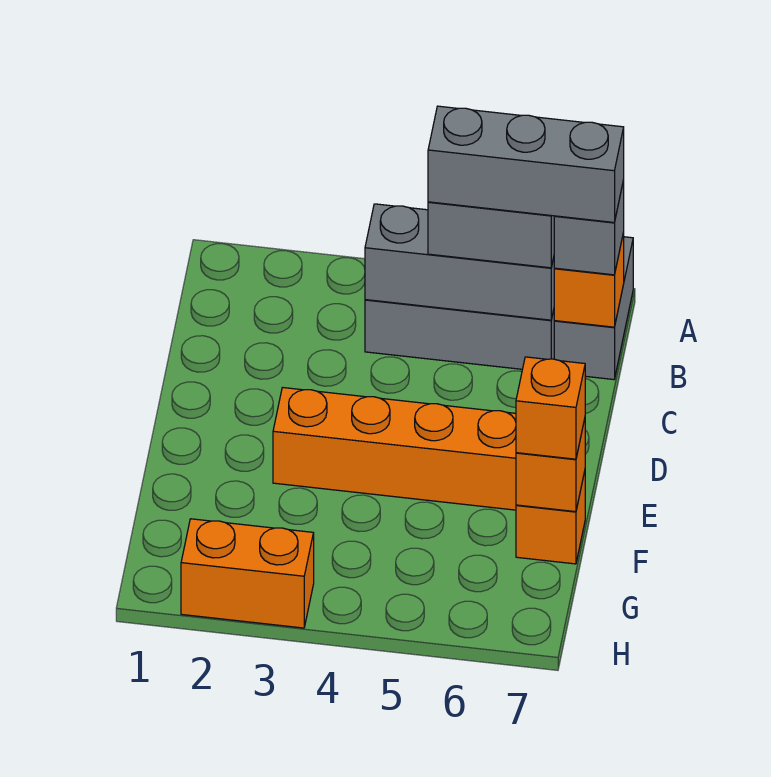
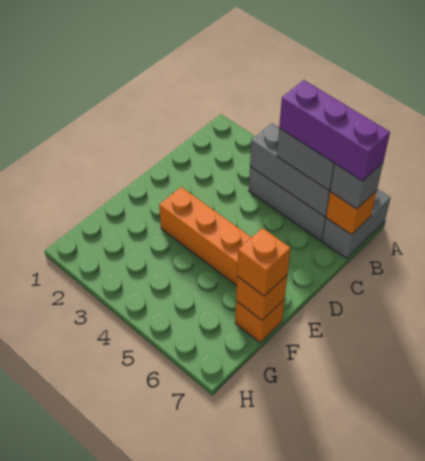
grey brick B5:B7 level 4 -> purple brick B5:B7 level 4
orange brick H2:H3 level 1 -> none

